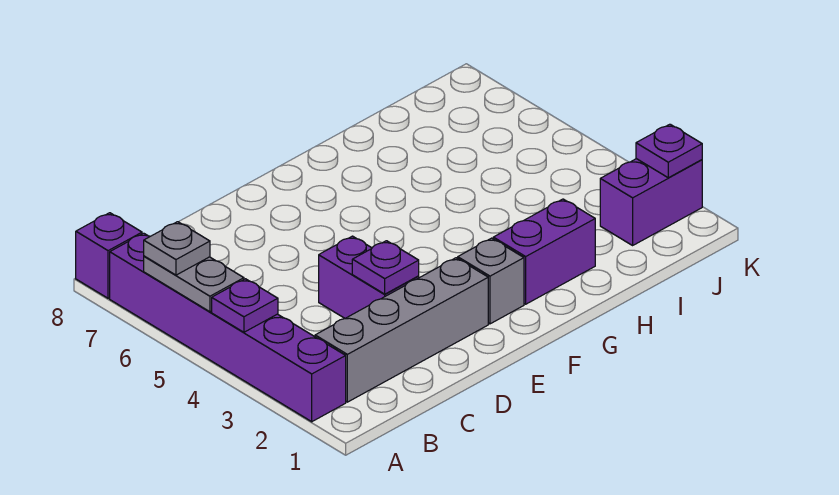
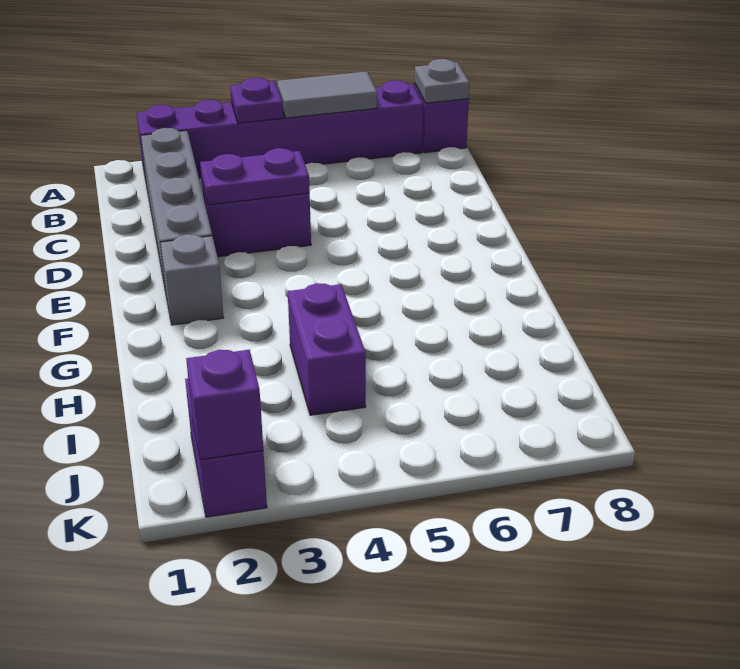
grey plate A5:A6 level 2 -> grey tile A5:A6 level 2
grey plate A6 level 3 -> grey plate A8 level 2
purple plate D3 level 2 -> purple plate D3:D4 level 2
purple brick G2:H2 level 1 -> purple brick H4:I4 level 1
purple plate K2 level 2 -> purple brick K2 level 2

